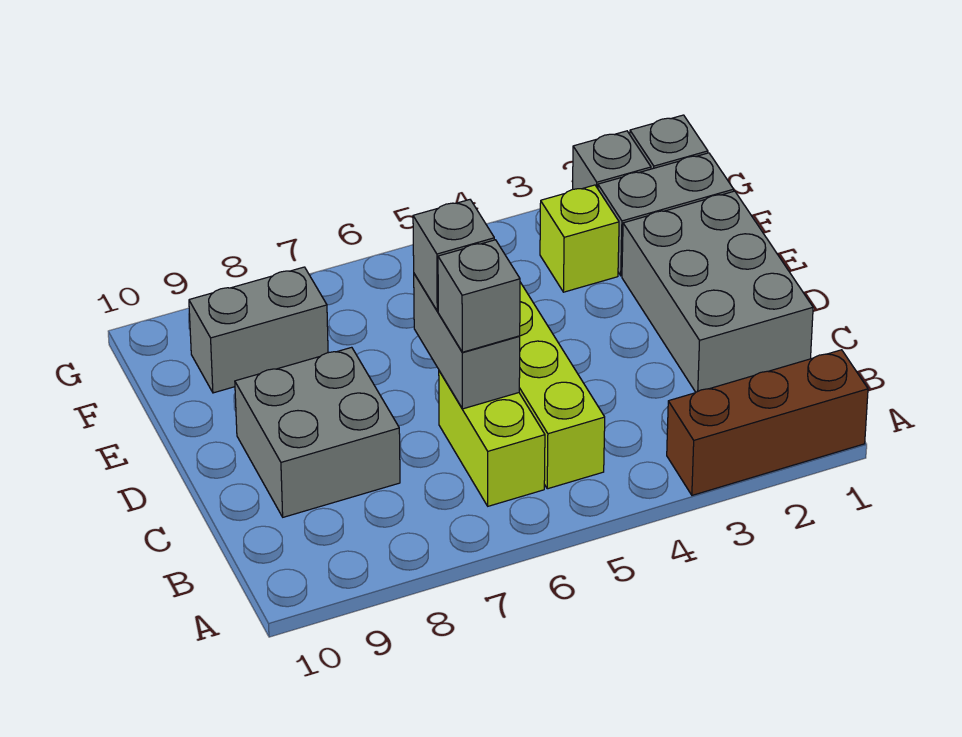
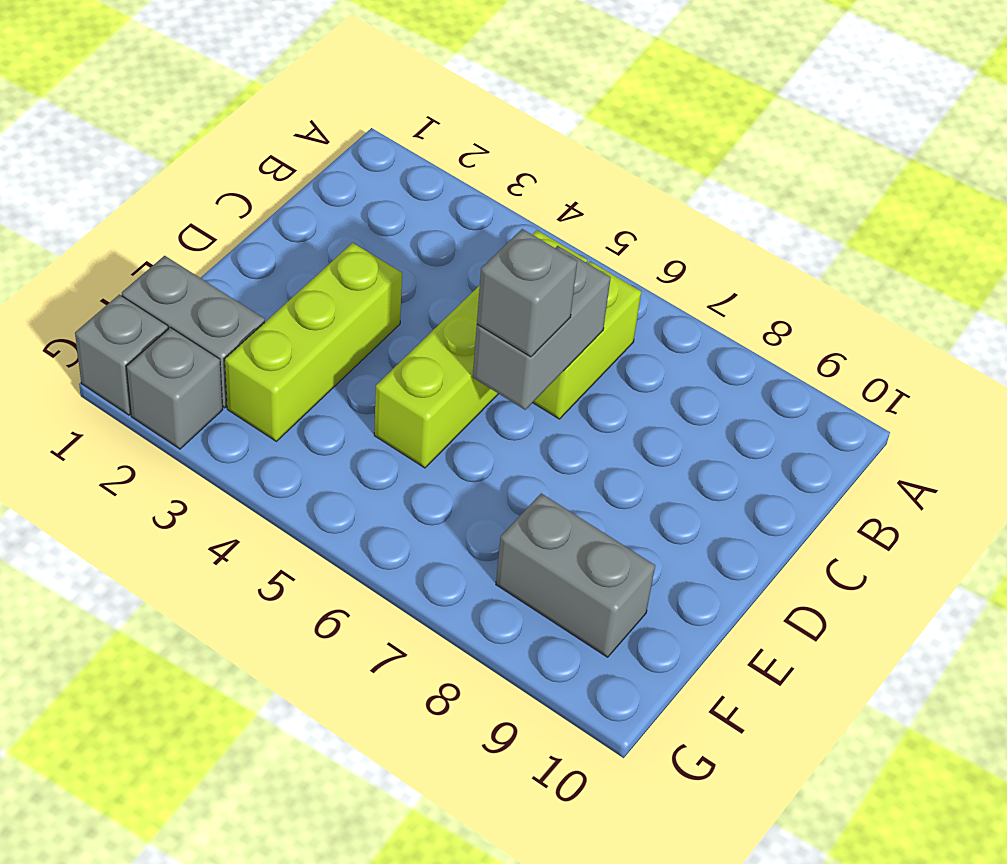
brown brick A1:A3 level 1 -> none
grey brick C1:E2 level 1 -> none
grey brick C6 level 3 -> none
grey brick C8:D9 level 1 -> none
lime brick F3 level 1 -> lime brick D3:F3 level 1

